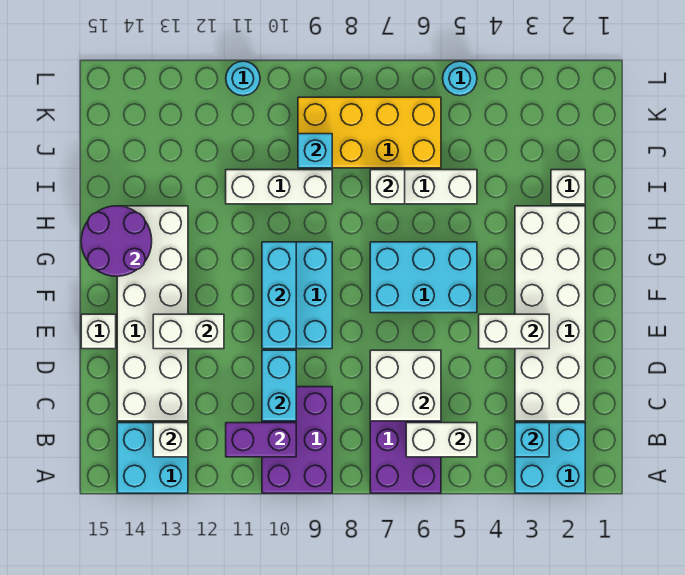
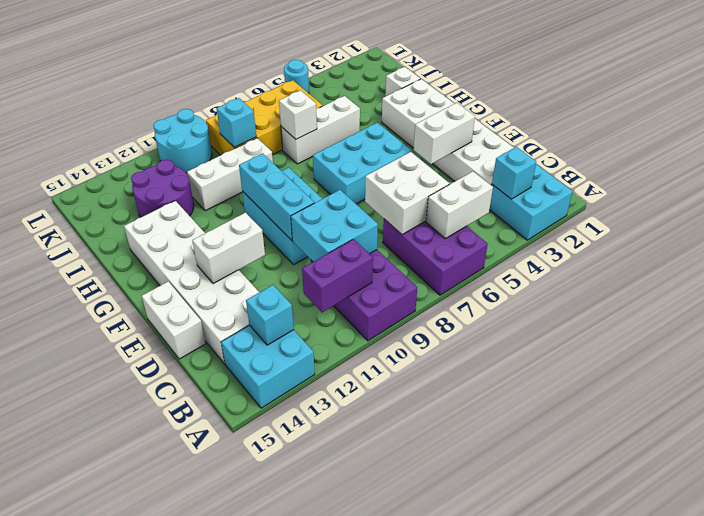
white brick B13 level 2 -> cyan brick B13 level 2
cyan brick C10:D10 level 2 -> cyan brick C9:D10 level 2
white brick E15 level 1 -> white brick D15:E15 level 1
purple round brick G14:H15 level 2 -> purple round brick I12:J13 level 1
cyan round brick L11 level 1 -> cyan round brick K10:L11 level 1

